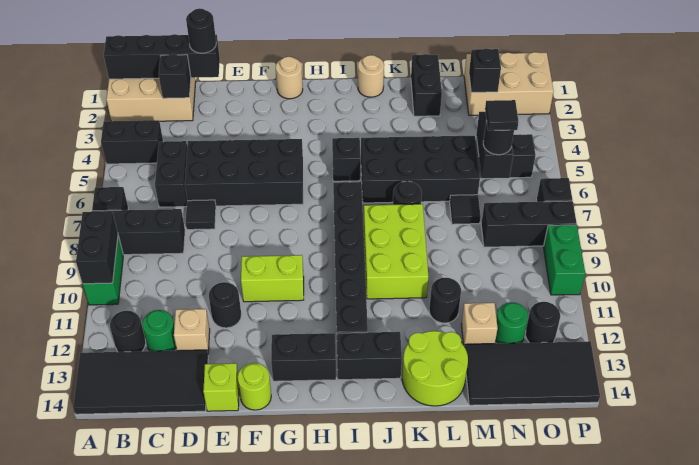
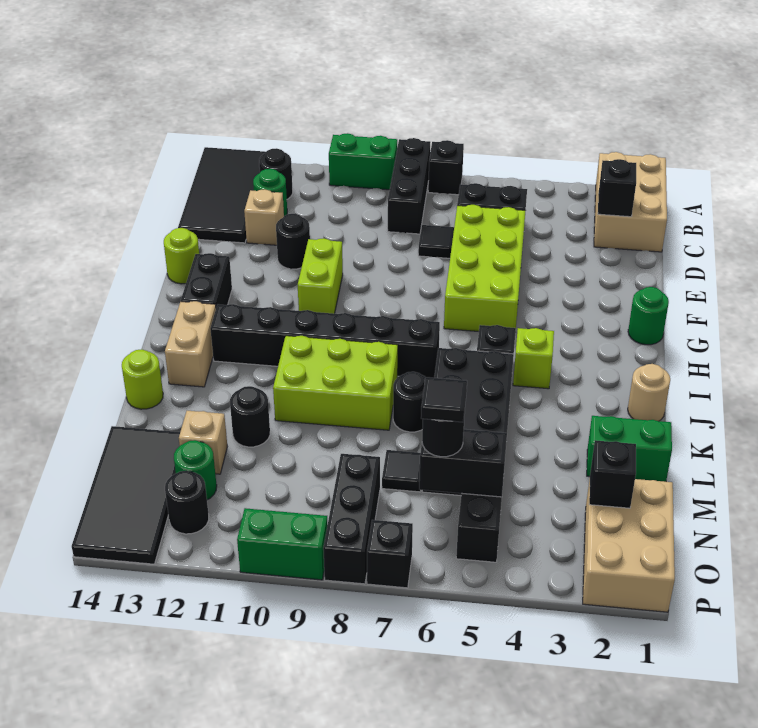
black brick A1:D1 level 2 -> none
black brick A4:B4 level 1 -> none
black brick A9:A10 level 2 -> none
black round brick D1 level 3 -> none
black brick D5:G6 level 1 -> lime brick D5:G6 level 1
lime brick E14 level 1 -> lime brick I4 level 1
tan round brick G1 level 1 -> green round brick G1 level 1
black brick I13:J13 level 1 -> tan brick I13:J13 level 1
lime round brick K13:L14 level 1 -> lime round brick K14 level 1
black brick L1:L2 level 1 -> green brick L1:L2 level 1

